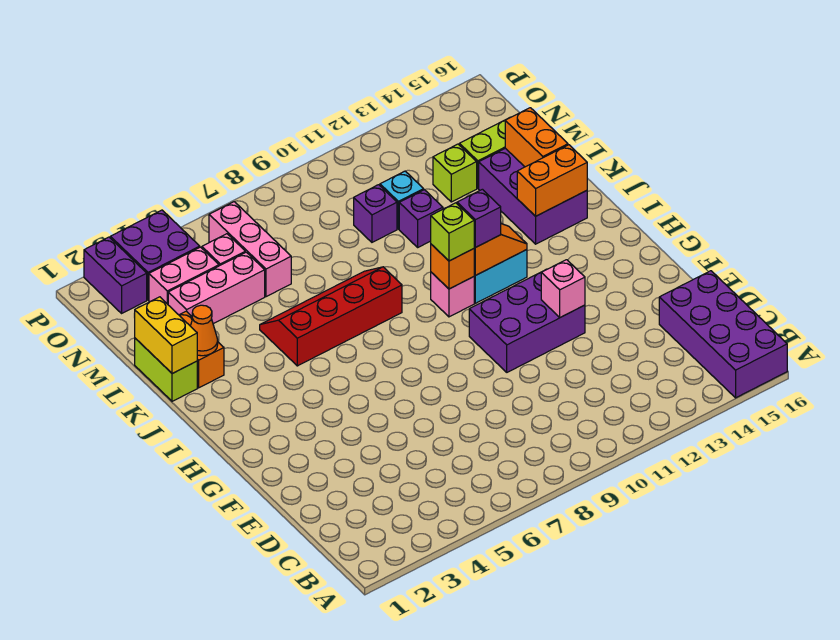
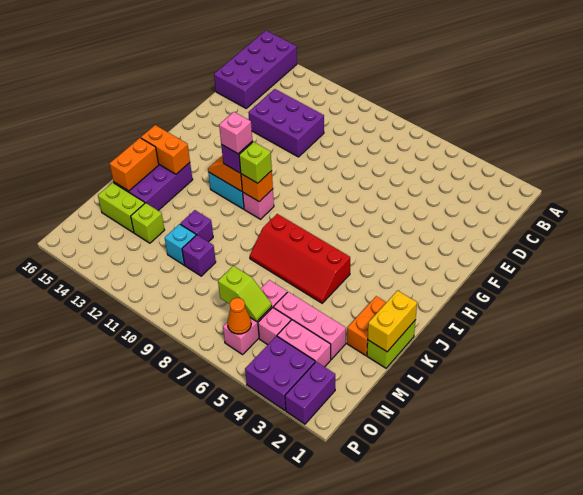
purple brick F10:G12 level 1 -> purple brick D11:E13 level 1
pink brick F12 level 2 -> pink brick I11 level 4
orange cone K2 level 2 -> orange cone O6 level 2
none -> lime slope N6:N7 level 2 top 7

